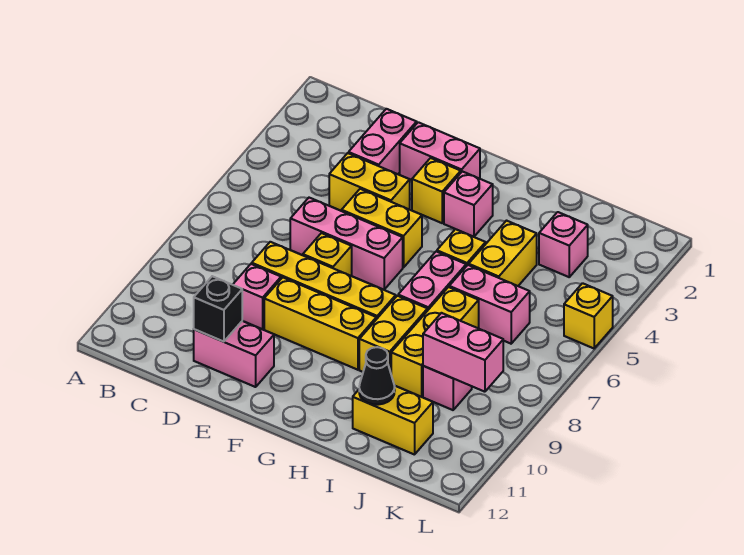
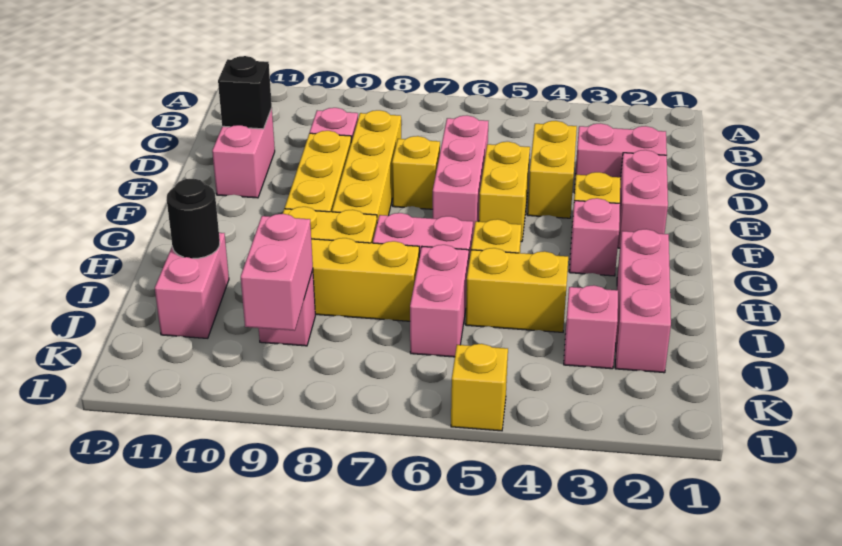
none -> pink brick H2:J2 level 1
yellow brick I11:J11 level 1 -> pink brick I11:J11 level 1
black cone I11 level 2 -> black round brick I11 level 2

